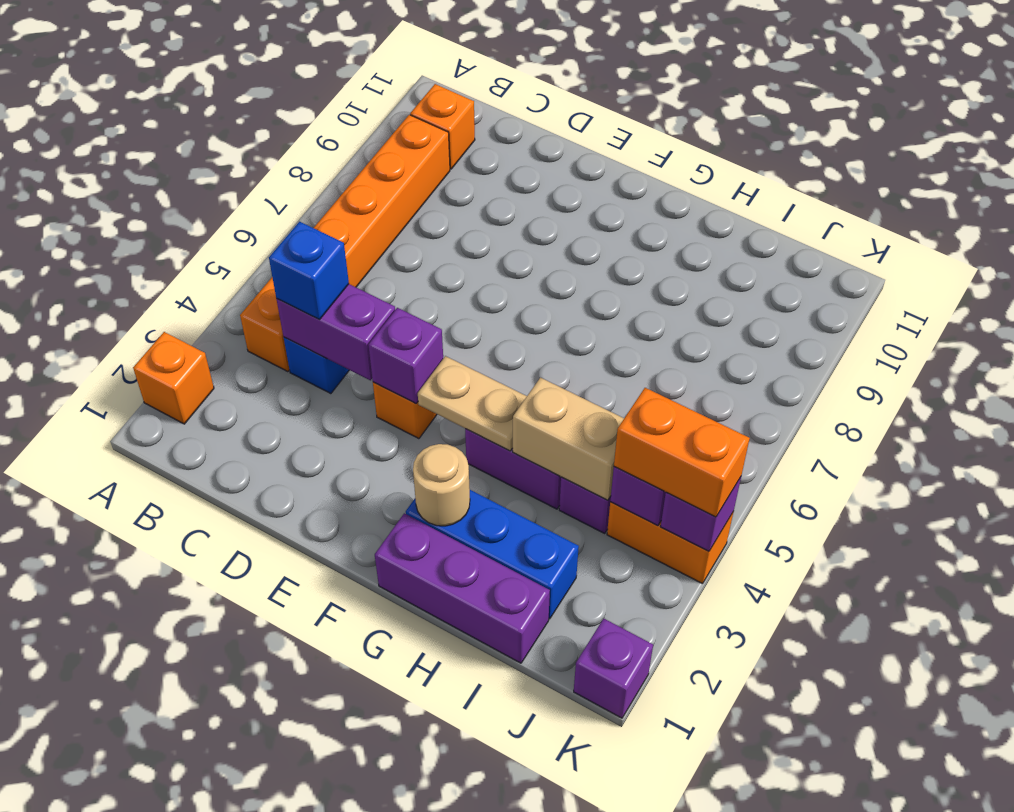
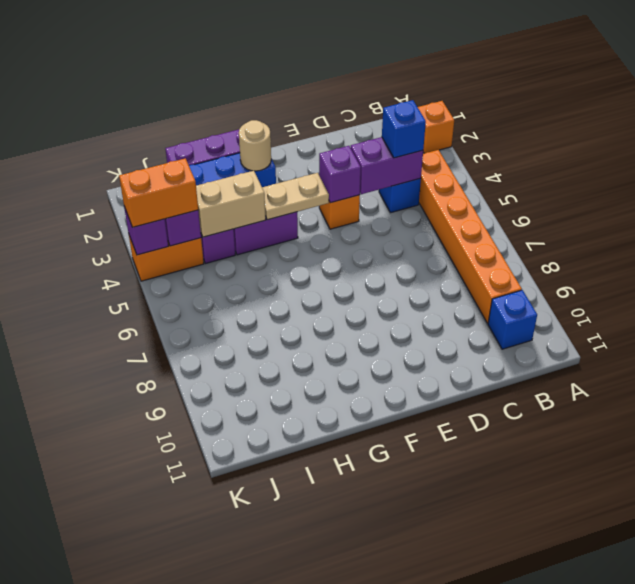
orange brick B10 level 1 -> blue brick B10 level 1
purple brick K1 level 1 -> none

